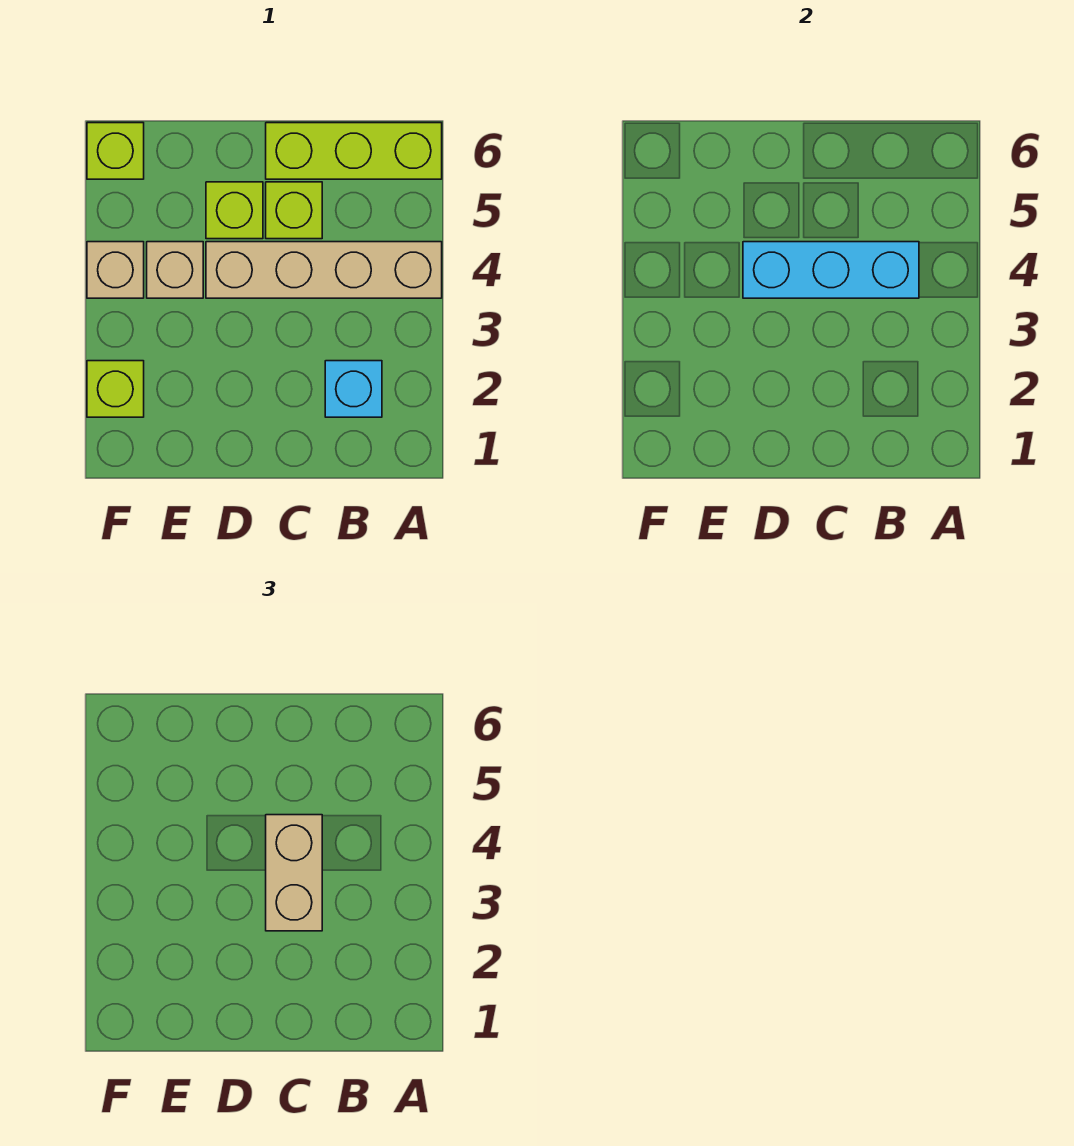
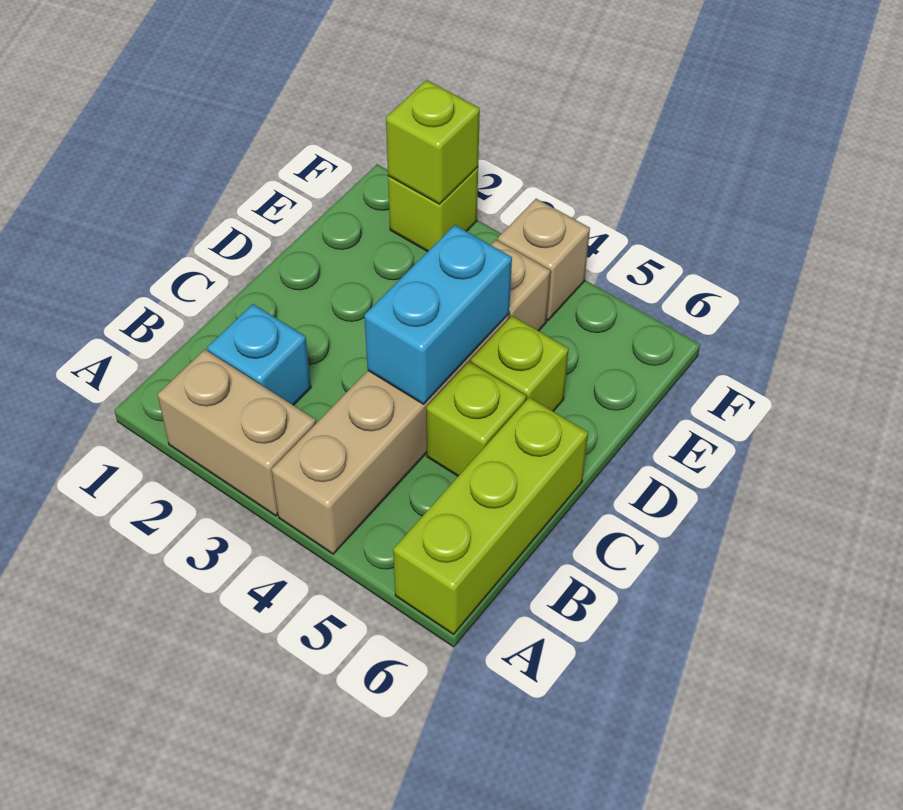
cyan brick B4:D4 level 2 -> cyan brick C4:D4 level 2
tan brick C3:C4 level 3 -> tan brick A2:A3 level 1
lime brick F6 level 1 -> lime brick F2 level 2

